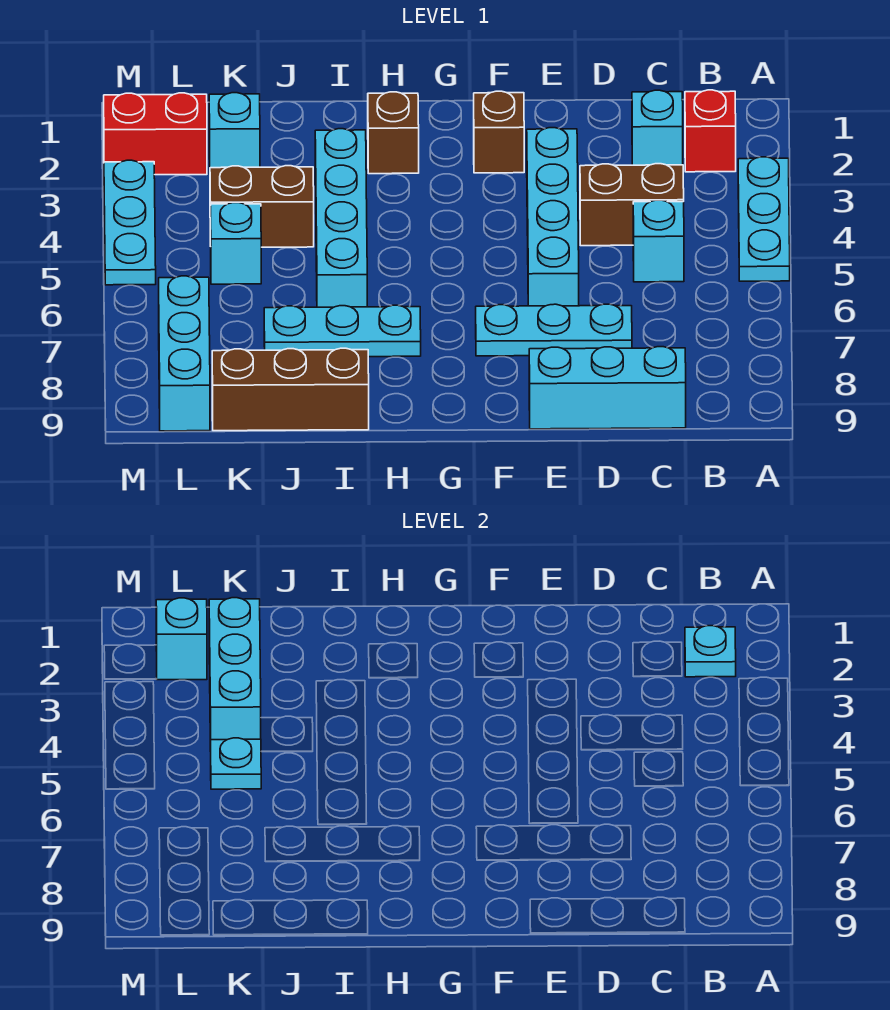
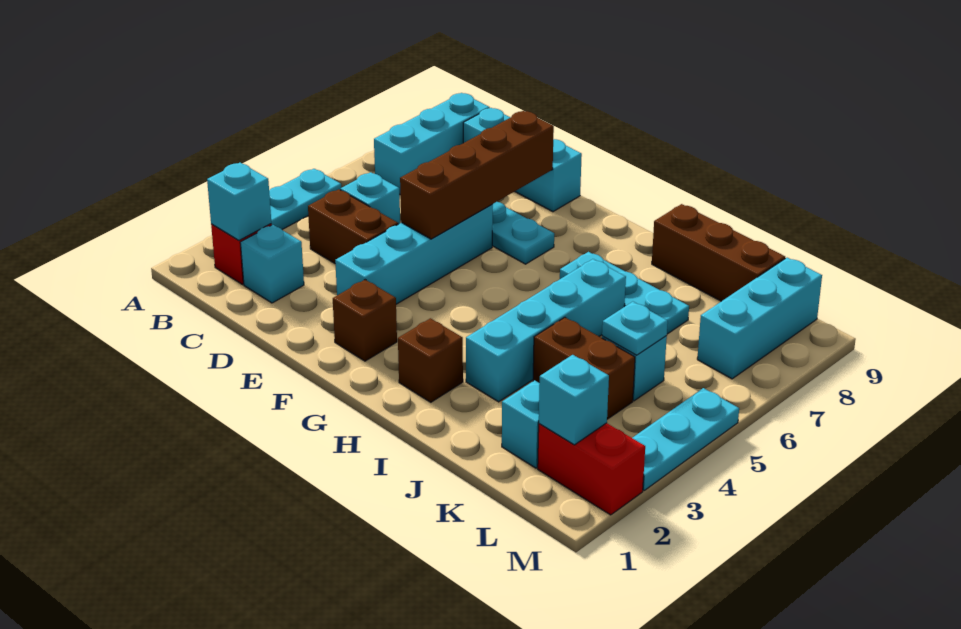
cyan plate B2 level 2 -> cyan brick B2 level 2
none -> brown brick E5:E8 level 2
cyan brick K2:K4 level 2 -> cyan brick B7:B9 level 1

